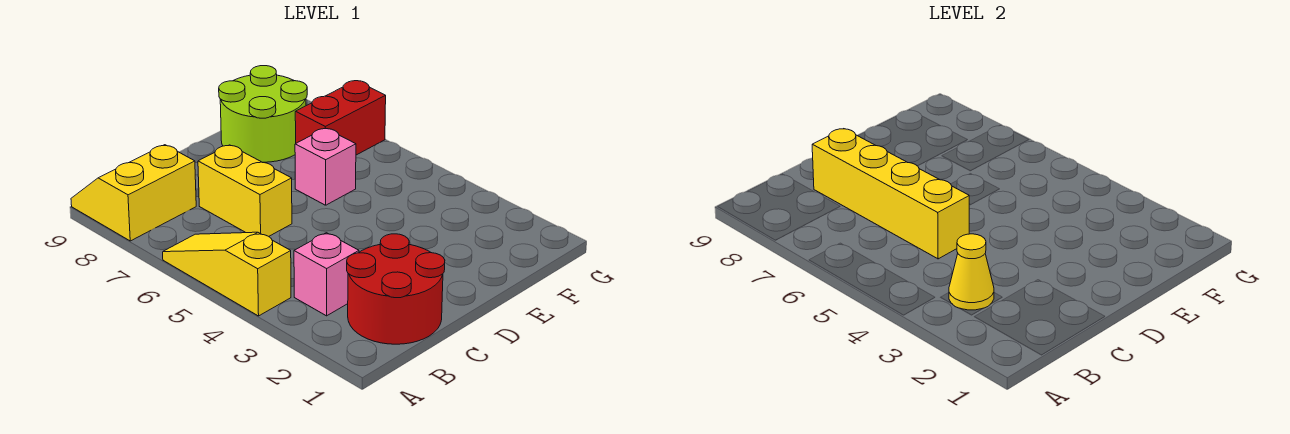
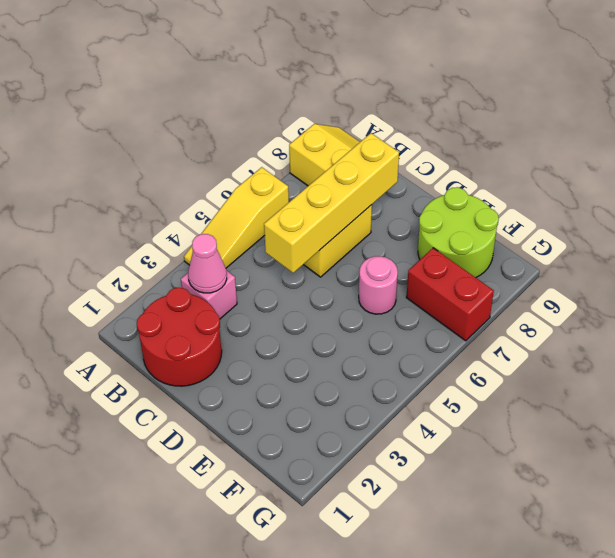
yellow slope A4:A6 level 1 top 4 -> yellow slope A4:A6 level 1 top 6
yellow cone B3 level 2 -> pink cone B3 level 2
pink brick E6 level 1 -> pink round brick E6 level 1

